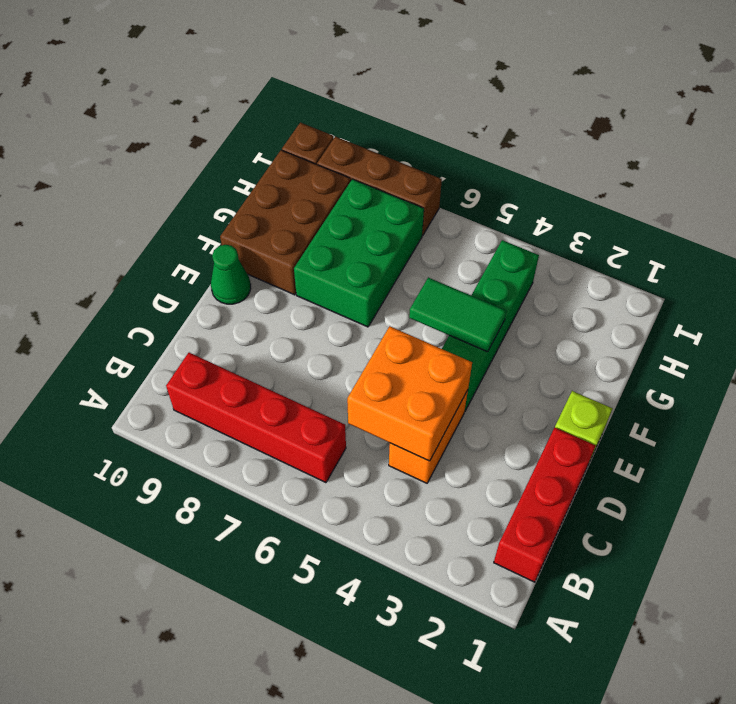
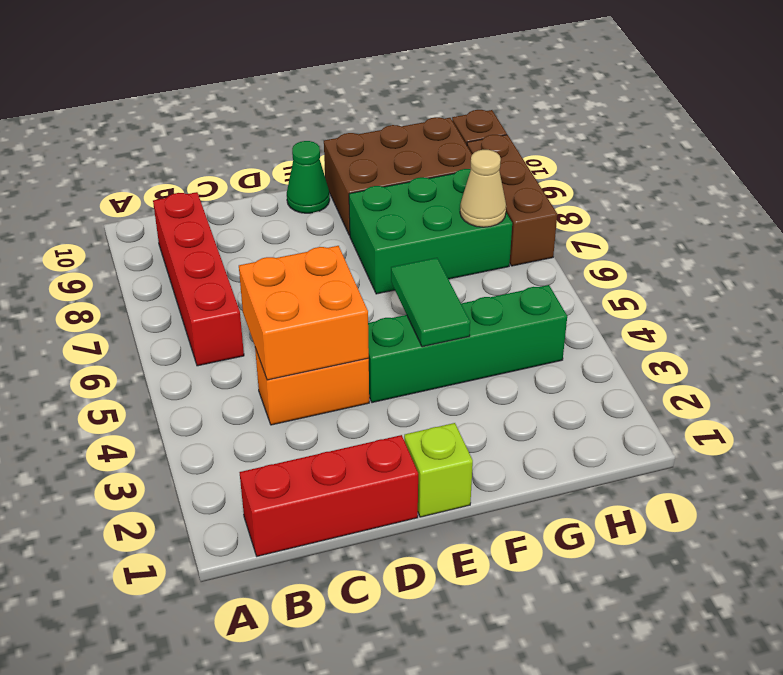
none -> tan cone H7 level 2

